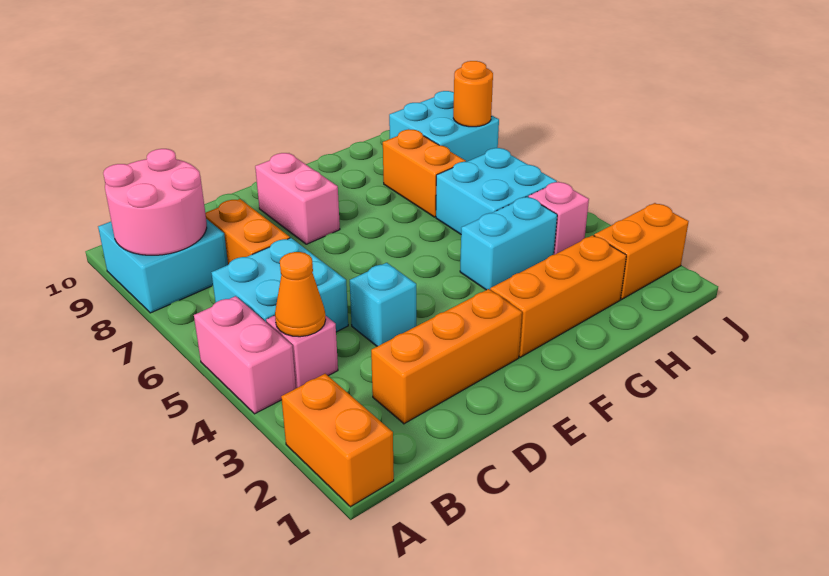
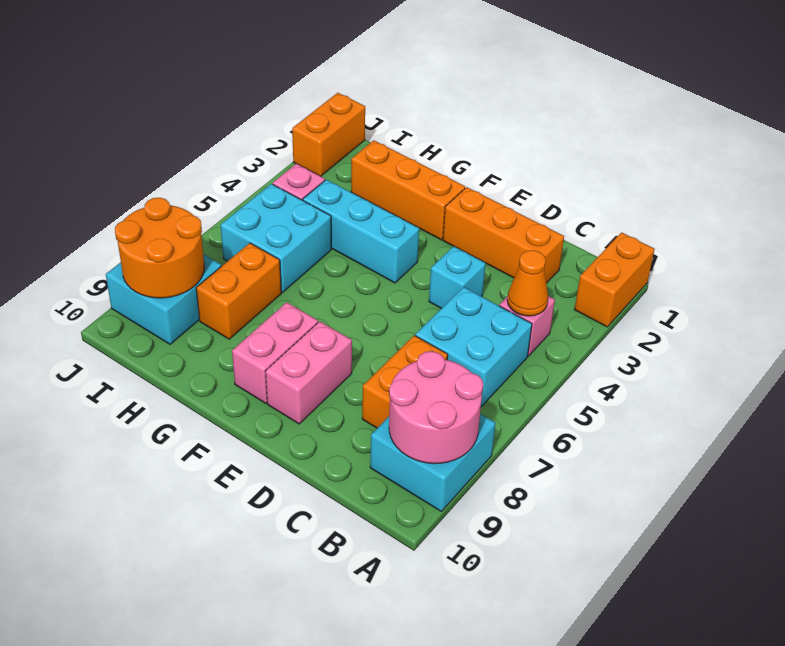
pink brick A4:A5 level 1 -> pink brick F8:F9 level 1
cyan brick G4:H4 level 1 -> cyan brick F4:H4 level 1
orange brick I2:J2 level 1 -> orange brick J1:J2 level 1
orange round brick J8 level 2 -> orange round brick I8:J9 level 2

